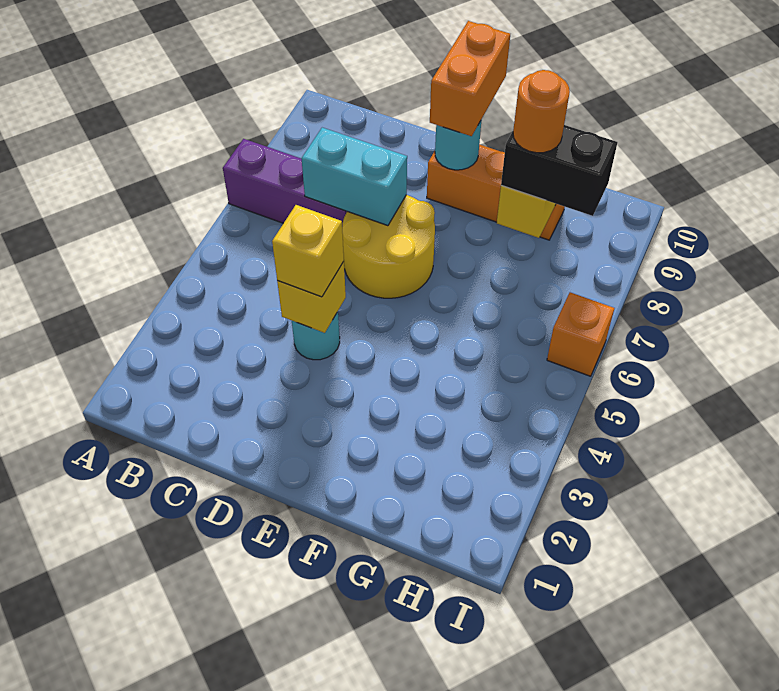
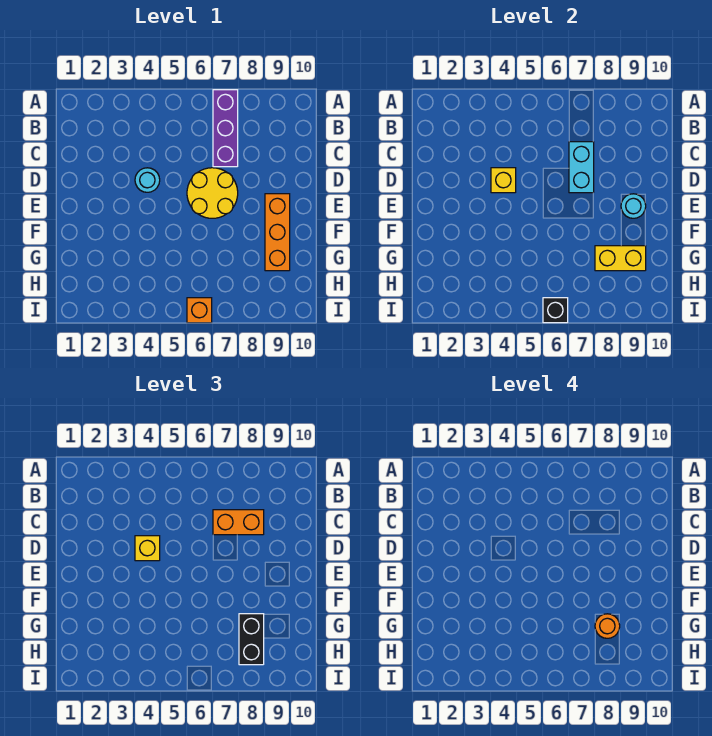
orange brick E9:E10 level 3 -> orange brick C7:C8 level 3
none -> black brick I6 level 2

